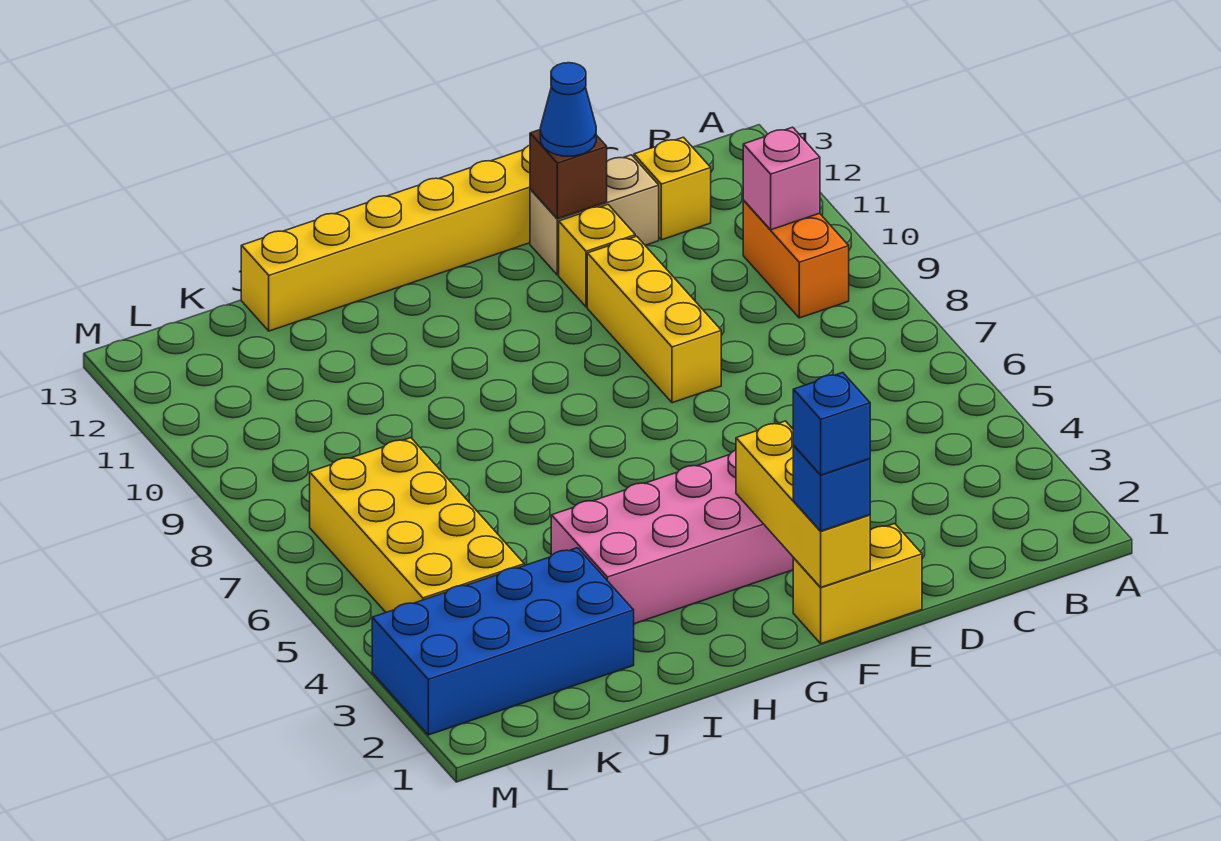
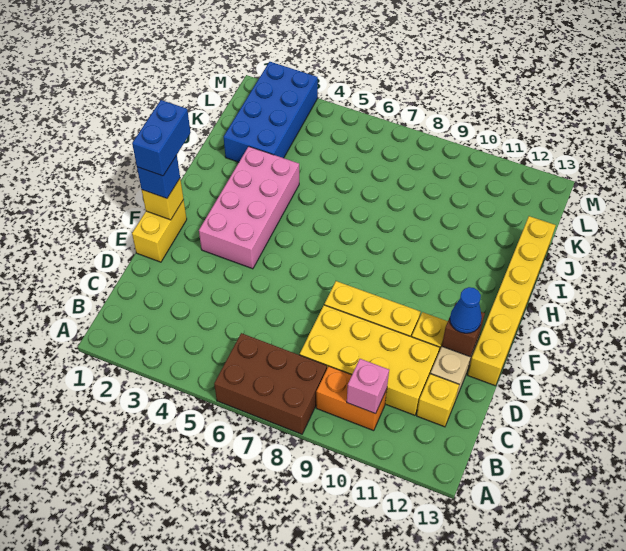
none -> brown brick A6:B8 level 1
yellow brick F1:F3 level 2 -> yellow brick F1 level 2
blue brick F1 level 4 -> blue brick F1:G1 level 4
yellow brick K4:L7 level 1 -> yellow brick C8:D11 level 1

